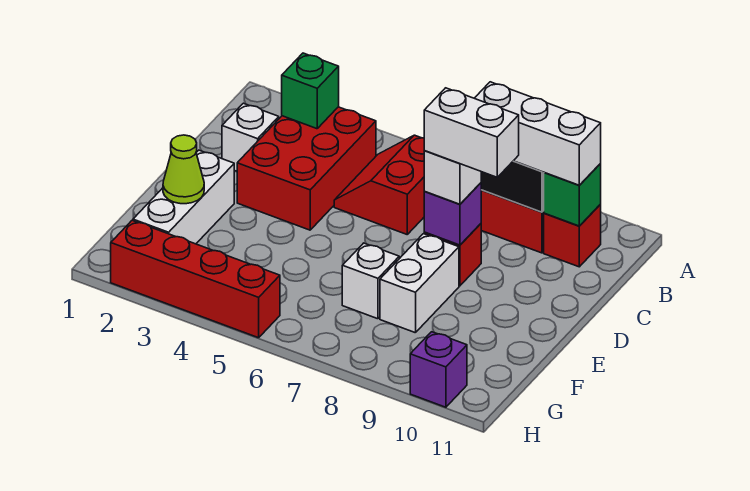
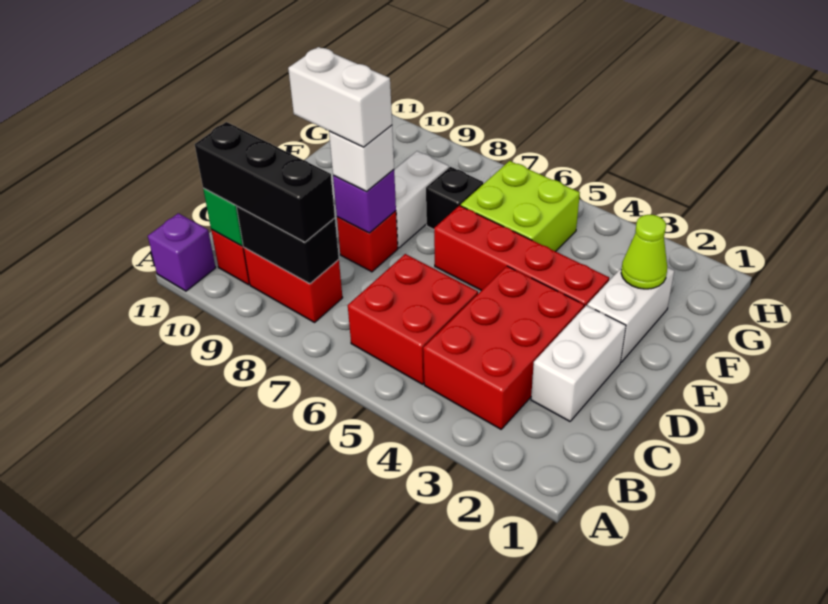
green brick B3 level 2 -> none
red slope B5:C6 level 1 top 6 -> red brick B5:C6 level 1
white brick B8:B10 level 3 -> black brick B8:B10 level 3
white brick C2 level 1 -> white brick C2:D2 level 1
white brick E2:G2 level 1 -> white brick E2:F2 level 1
none -> lime brick F5:G6 level 1
white brick F7 level 1 -> black brick F7 level 1
red brick H2:H5 level 1 -> red brick E3:E6 level 1
purple brick H10 level 1 -> purple brick A11 level 1

